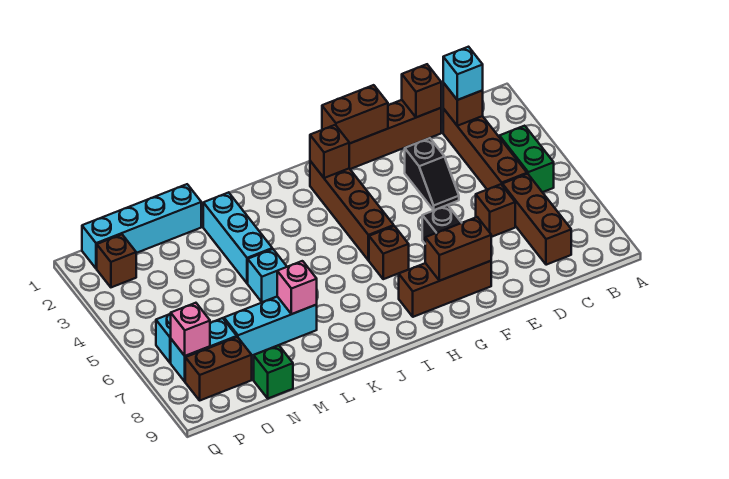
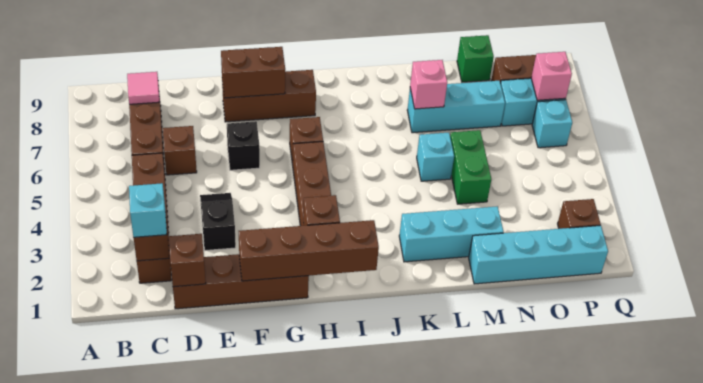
green brick B4:B5 level 1 -> green brick M4:M5 level 1
none -> pink tile C8 level 2
brown brick F1:G1 level 2 -> brown brick F1:I1 level 2
cyan brick L2:L4 level 1 -> cyan brick K2:M2 level 1

